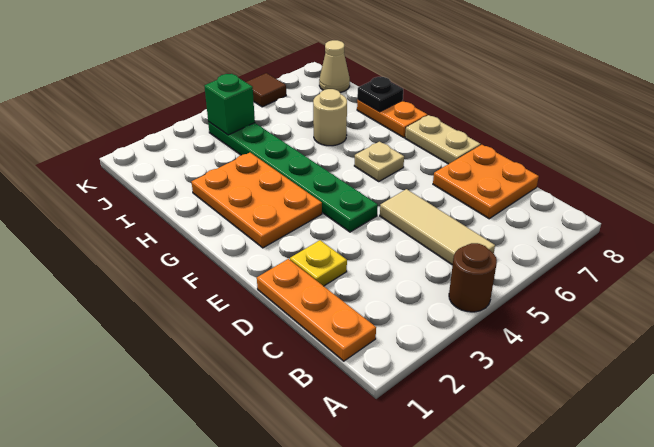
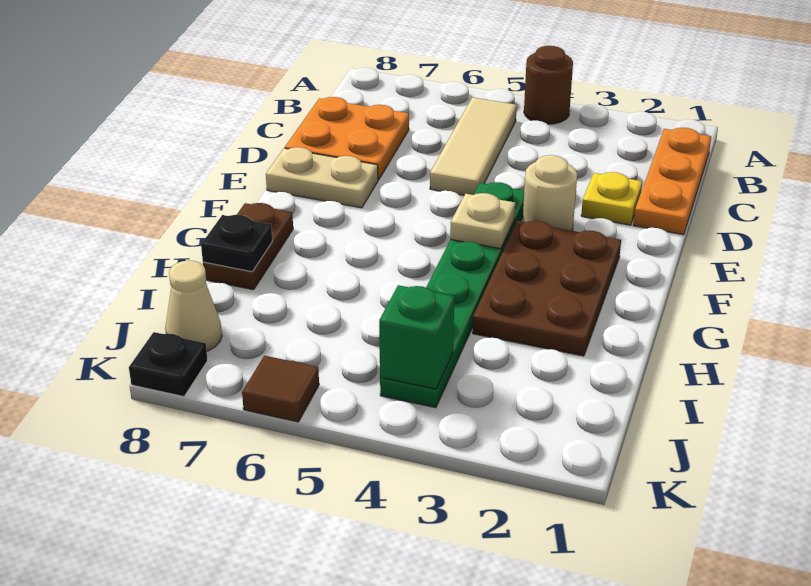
tan plate E8:F8 level 1 -> tan plate E7:E8 level 1
orange plate F2:H3 level 1 -> brown plate F2:H3 level 1
tan plate F6 level 1 -> tan plate F4 level 2
orange plate G8:H8 level 1 -> brown plate G8:H8 level 1
tan round brick H6 level 1 -> tan round brick E3 level 1
none -> black plate K8 level 1

